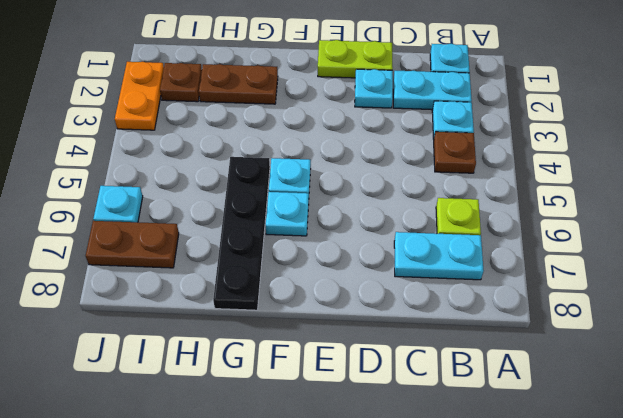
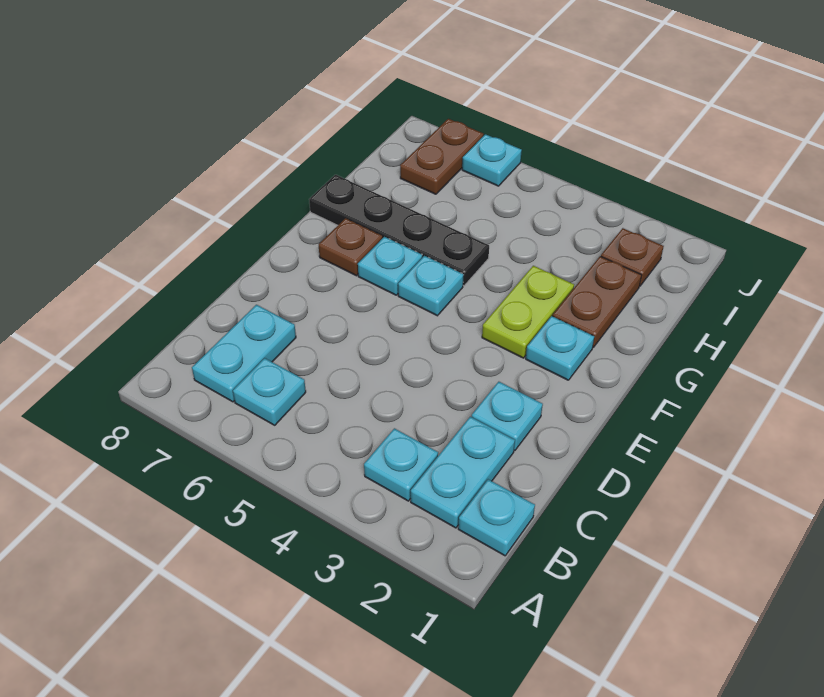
brown plate B4 level 1 -> brown plate F7 level 1
lime plate B6 level 1 -> cyan plate B6 level 1
lime plate D1:E1 level 1 -> lime plate F3:G3 level 1
none -> cyan plate F2 level 1
orange plate J2:J3 level 1 -> none

